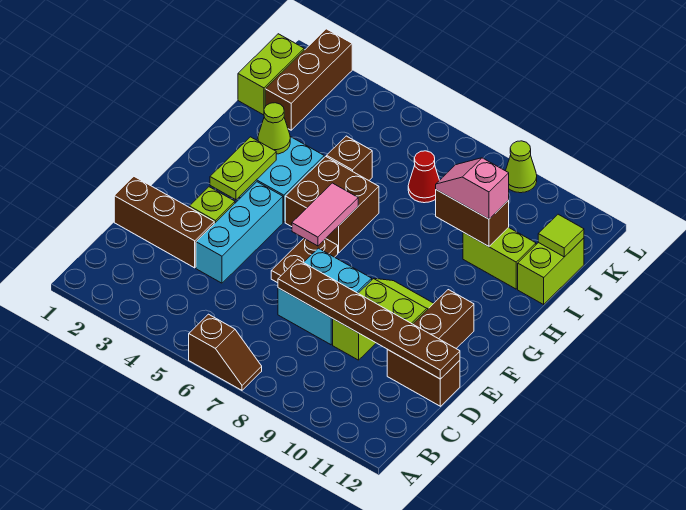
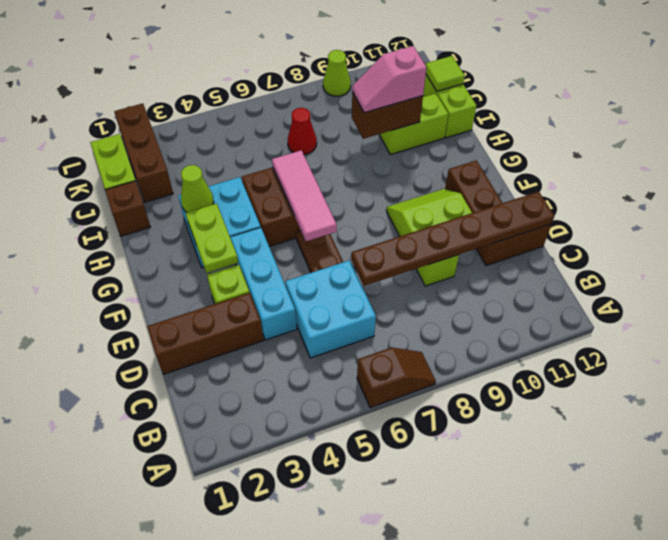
cyan brick D7:E8 level 1 -> cyan brick C5:D6 level 1
pink tile F6:G6 level 2 -> pink tile F6:H6 level 2
brown brick I5 level 1 -> brown brick I1 level 1

